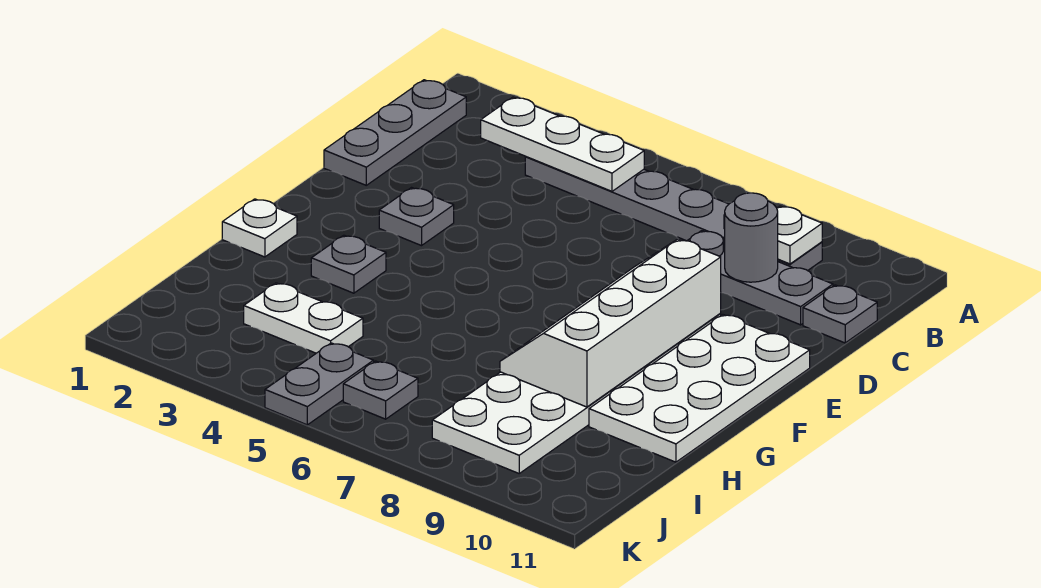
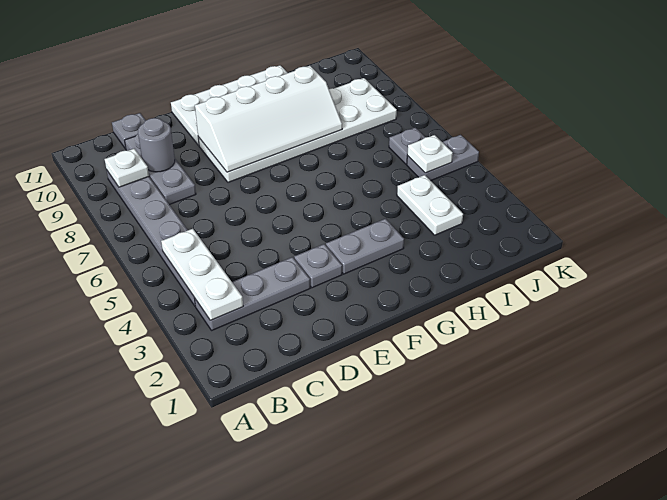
grey plate B1:D1 level 1 -> grey plate B3:D3 level 1
white plate G1 level 1 -> white plate J5 level 2
grey plate G3 level 1 -> grey plate F3:G3 level 1

